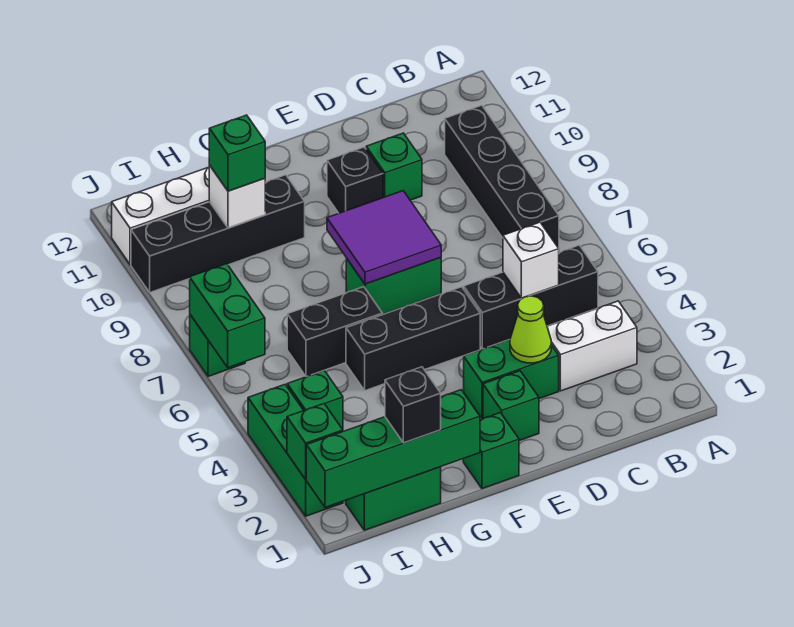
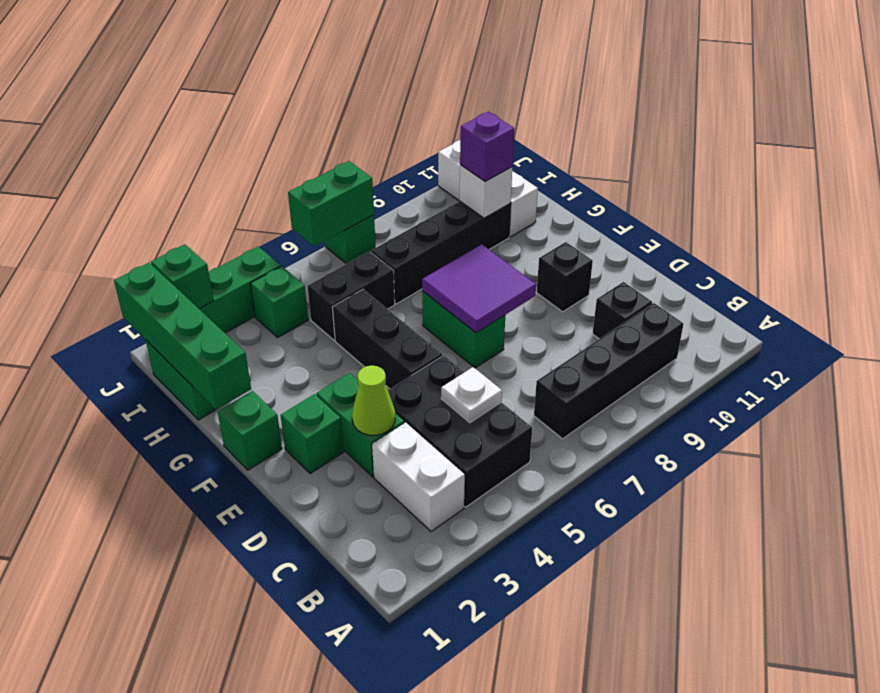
black brick B5:D5 level 1 -> black brick B4:D5 level 1
white brick C5 level 2 -> white plate C5 level 2
green brick D10 level 1 -> none
black brick G6:H6 level 1 -> black brick H5:H6 level 1
black brick G10:J10 level 1 -> black brick H7:H10 level 1
black brick H1 level 3 -> black brick C10 level 1
green brick H10 level 3 -> purple brick H10 level 3

